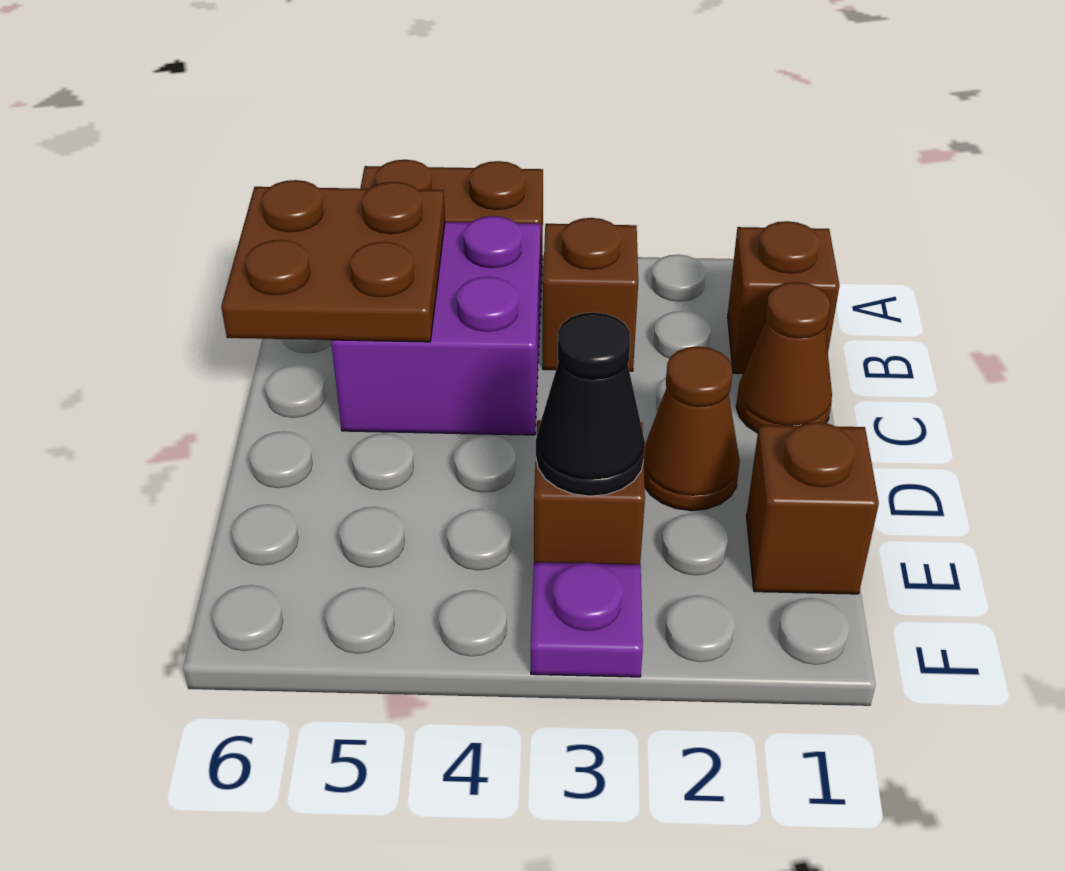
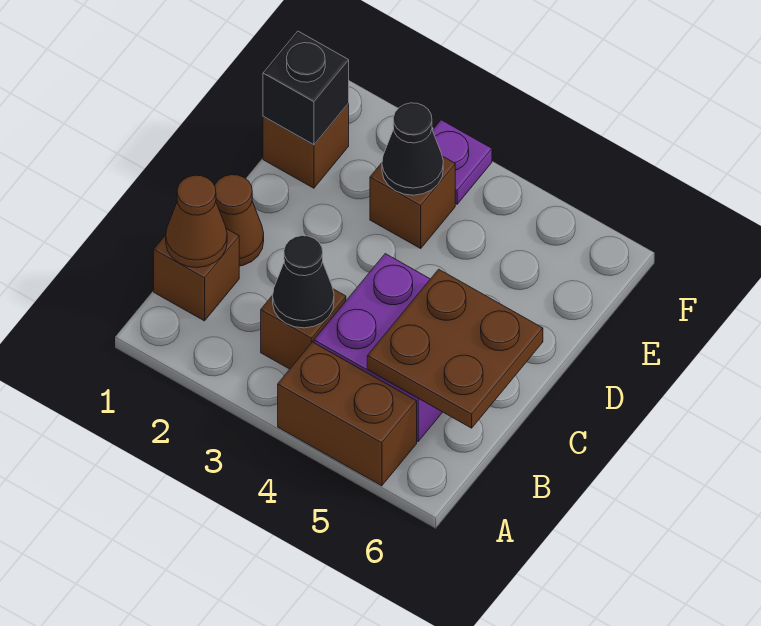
none -> black cone B3 level 2
brown cone D2 level 1 -> brown cone B1 level 2
none -> black brick E1 level 2

